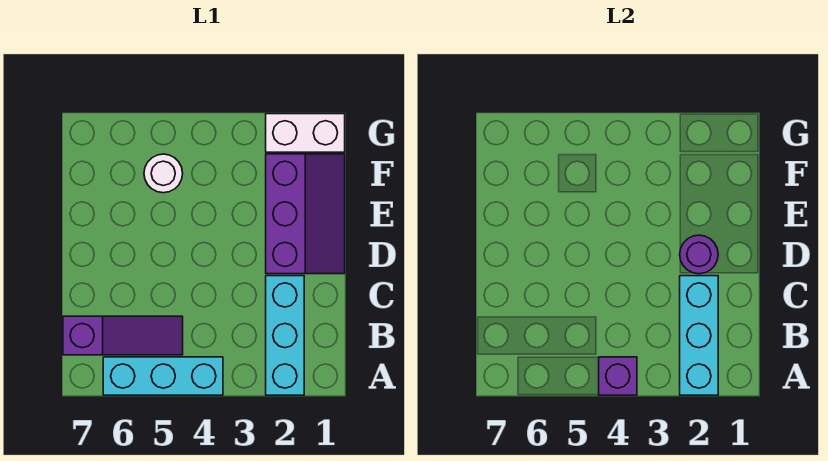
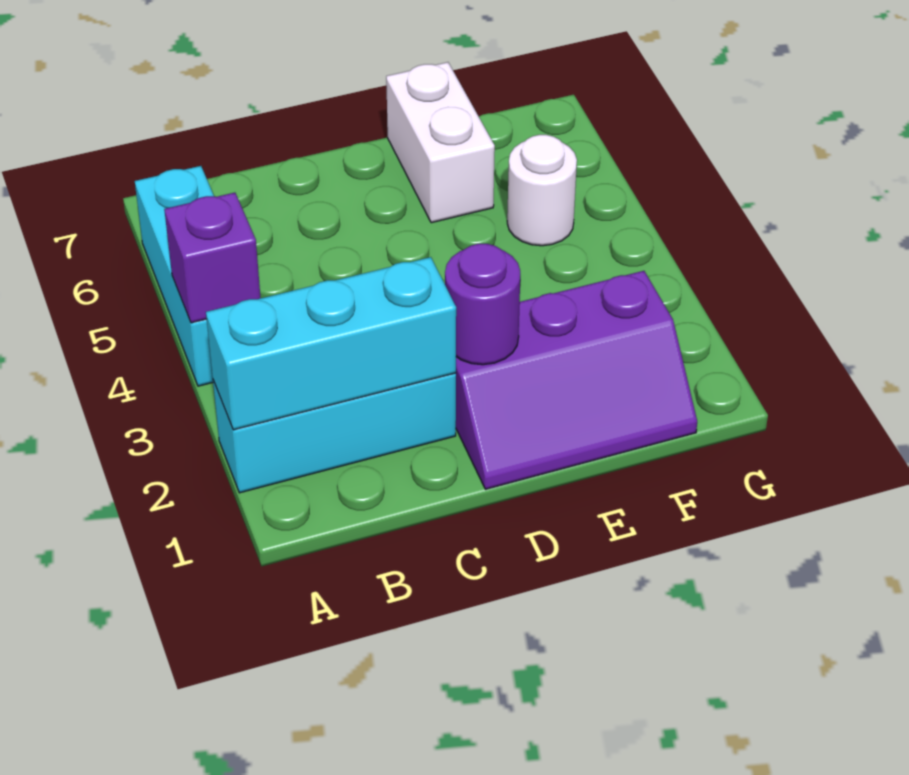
purple slope B5:B7 level 1 top 7 -> none
white brick G1:G2 level 1 -> white brick E6:E7 level 1

